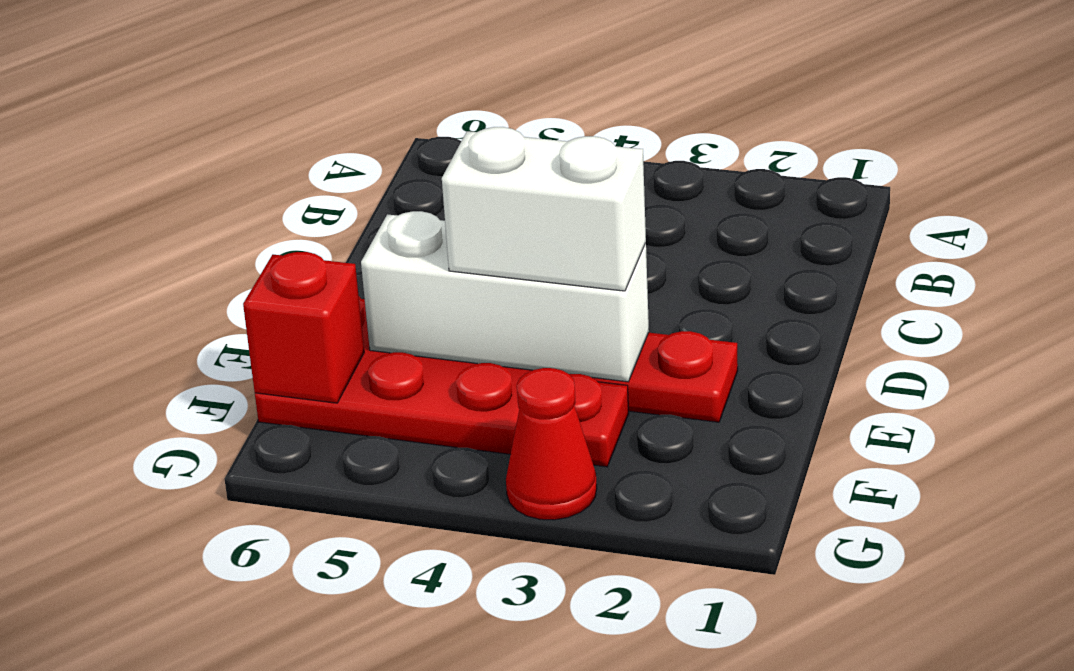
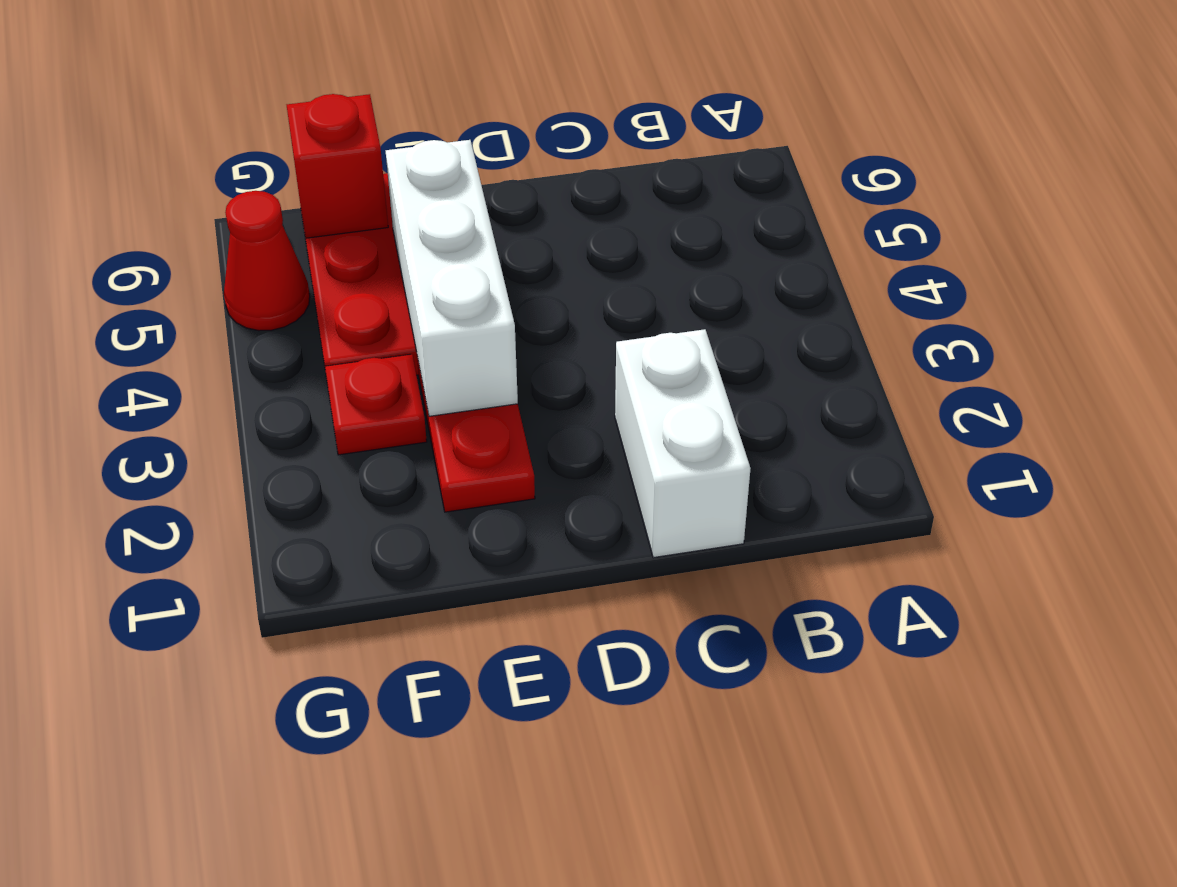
white brick E3:E4 level 3 -> white brick C1:C2 level 1
red cone G3 level 1 -> red cone G5 level 1

